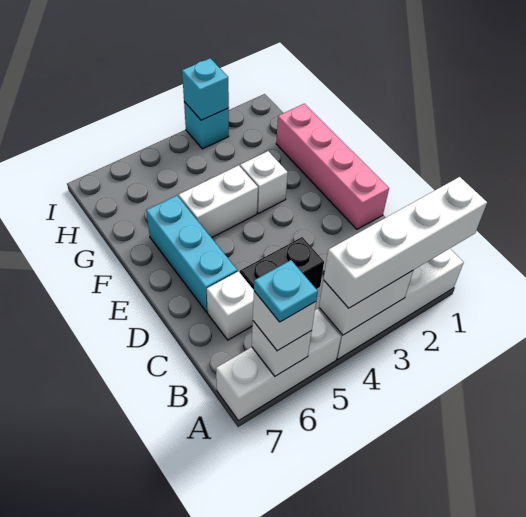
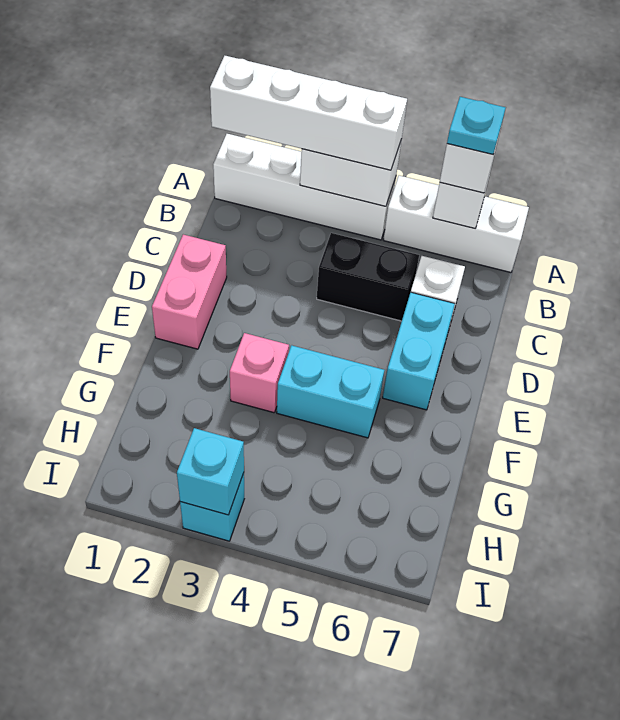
pink brick D1:G1 level 1 -> pink brick D1:E1 level 1
cyan brick D6:F6 level 1 -> cyan brick D6:E6 level 1
white brick F3 level 1 -> pink brick F3 level 1
white brick F4:F5 level 1 -> cyan brick F4:F5 level 1

